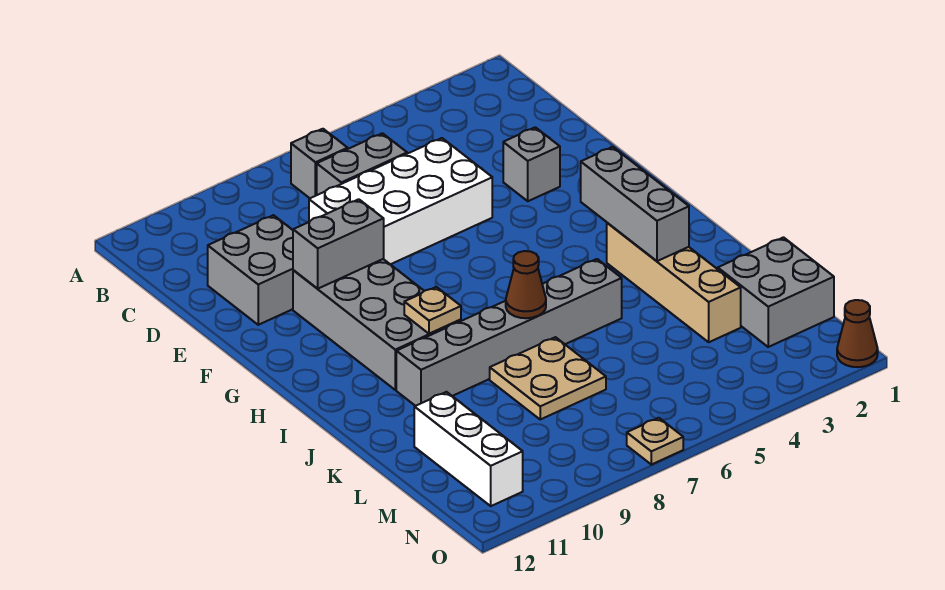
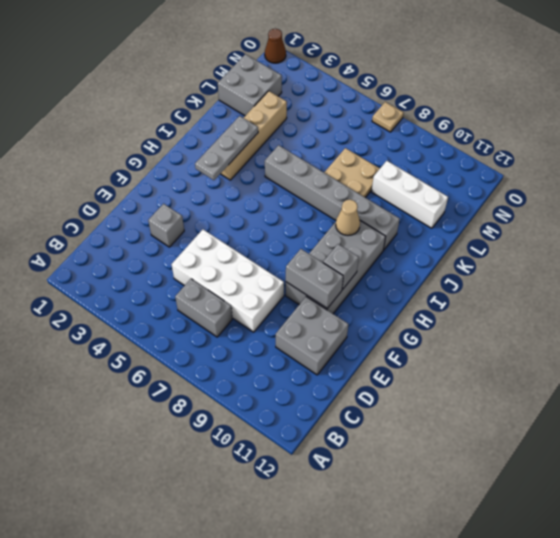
grey brick B7 level 1 -> grey brick G10 level 2
grey brick H3:J3 level 2 -> grey plate H3:J3 level 2
tan plate I9 level 2 -> tan cone I9 level 2
brown cone J7 level 2 -> none
white brick L11:N11 level 1 -> white brick L9:L11 level 1

